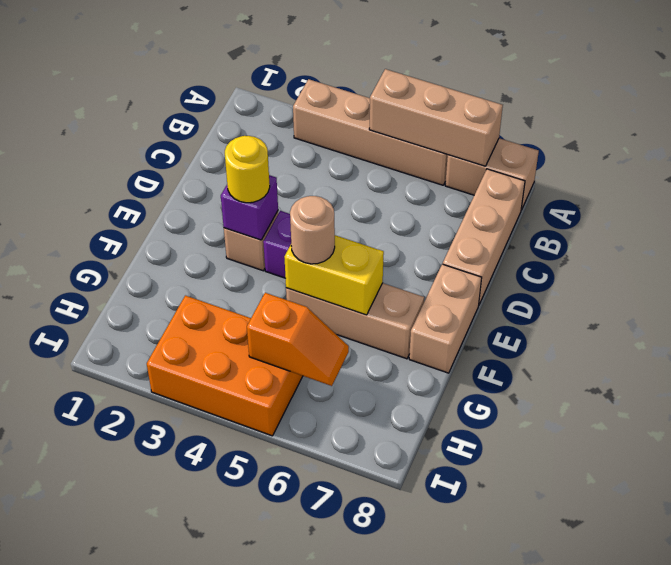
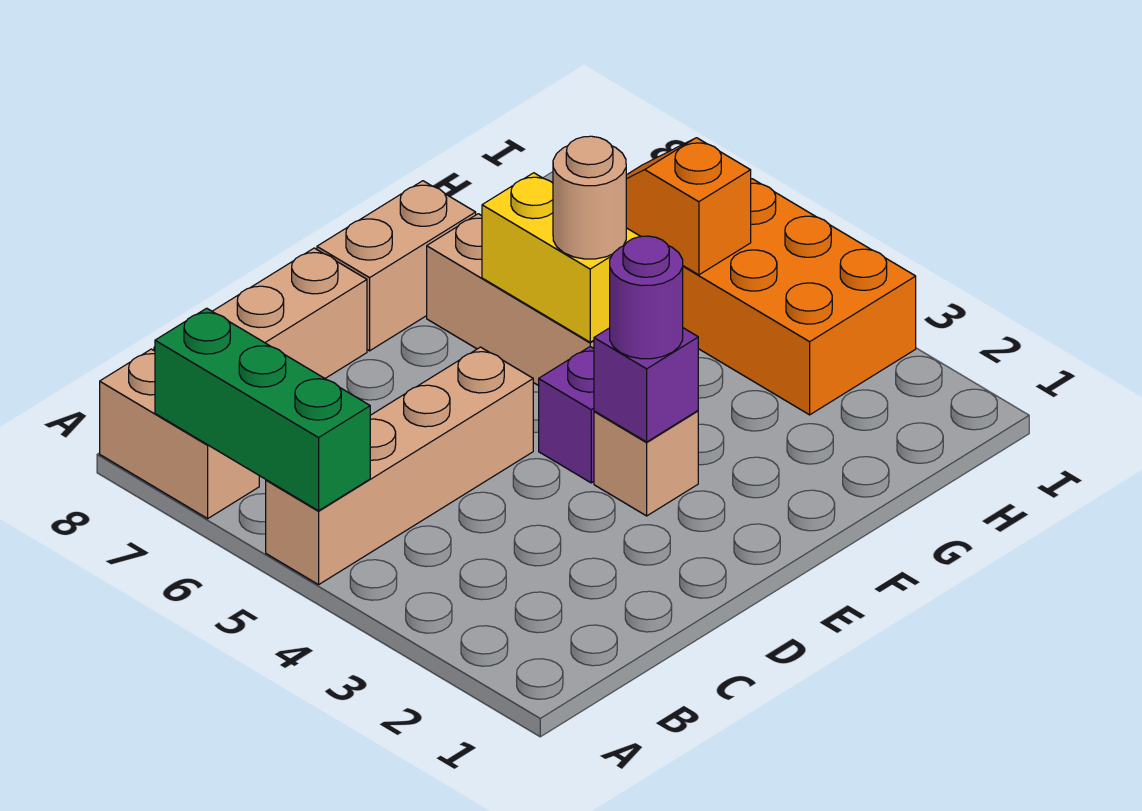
tan brick A3:A6 level 1 -> tan brick A5:D5 level 1
tan brick A5:A7 level 2 -> green brick A5:A7 level 2
yellow round brick E3 level 3 -> purple round brick E3 level 3

